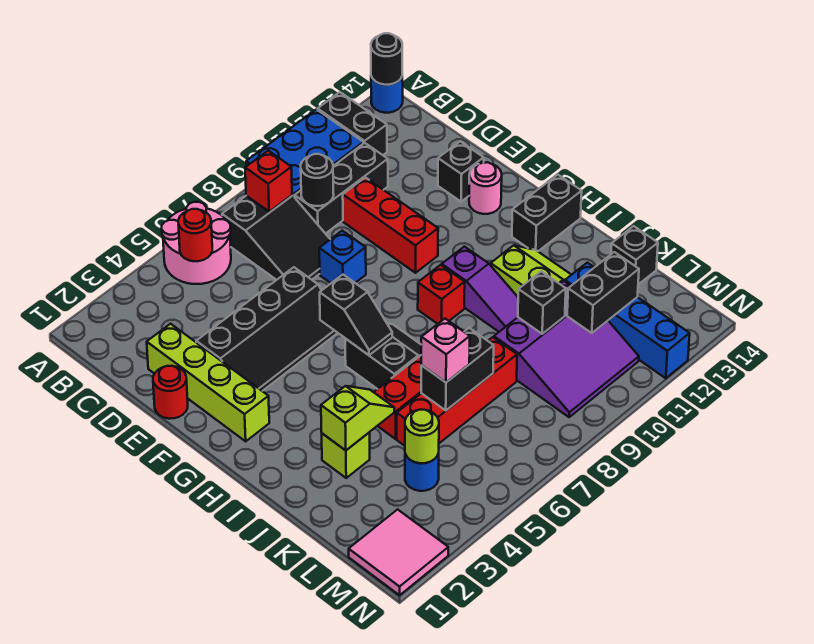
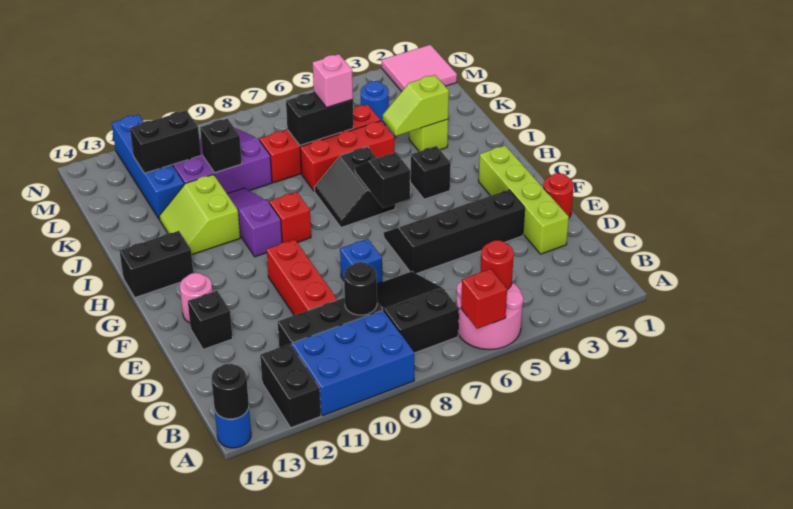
red brick B8 level 2 -> red brick A6 level 2
black brick K14 level 1 -> black brick H4 level 1
lime round brick L4 level 2 -> none

